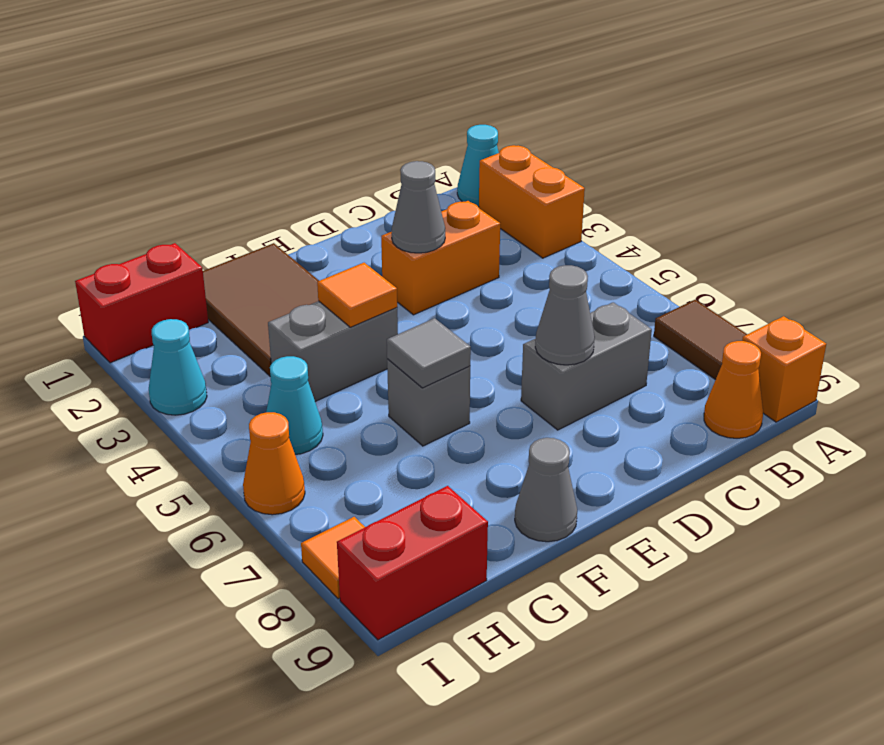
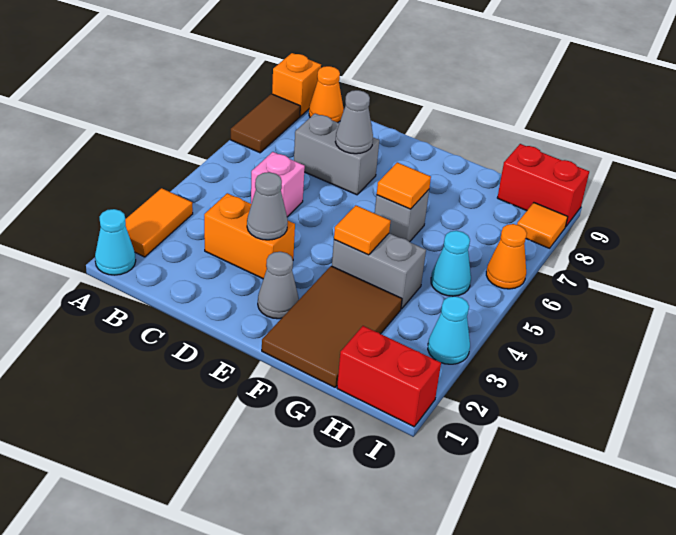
orange brick A2:A3 level 1 -> orange tile A2:A3 level 1
none -> pink brick C5 level 1
grey tile F6 level 2 -> orange tile F6 level 2
grey cone F9 level 1 -> grey cone E2 level 1

